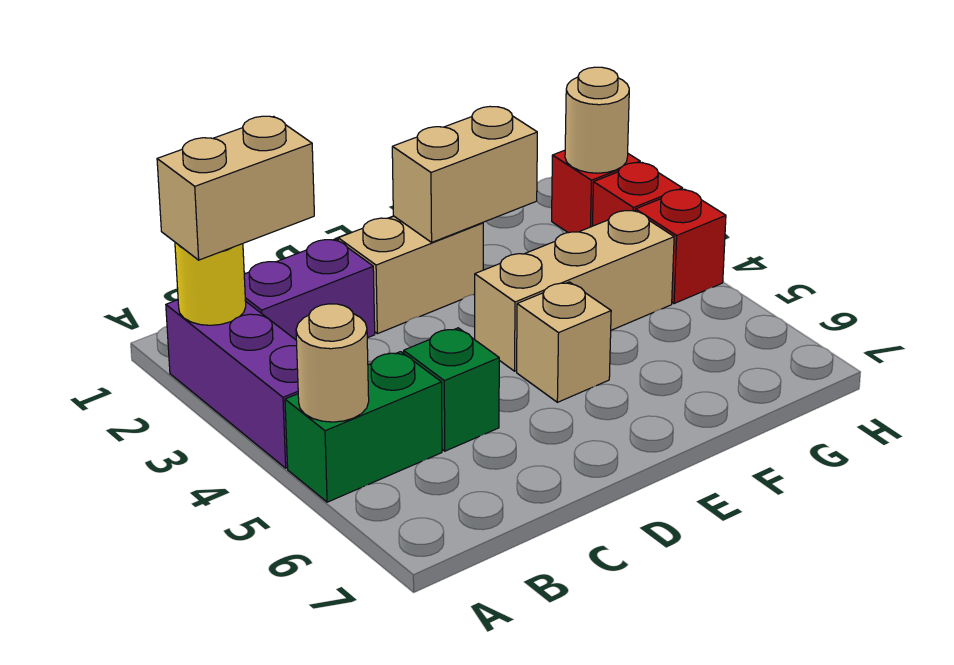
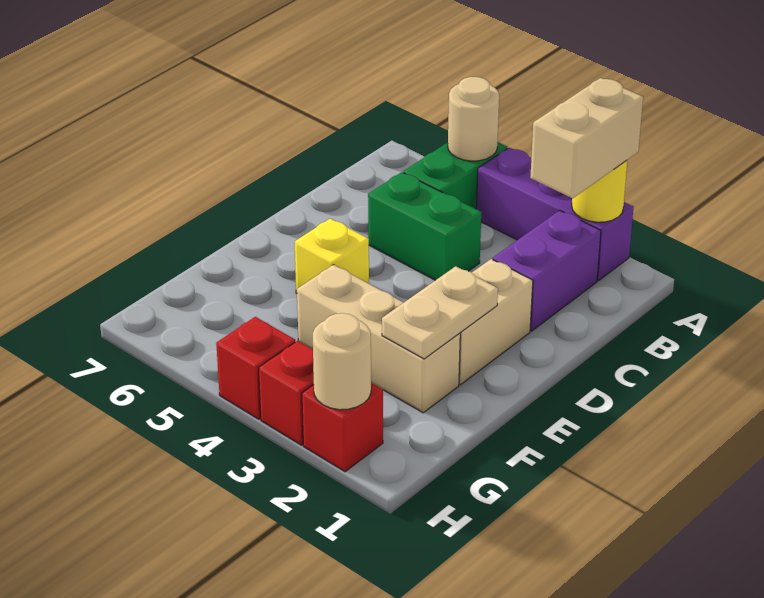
green brick C5 level 1 -> green brick C4:C5 level 1
tan brick E2:F2 level 2 -> tan plate E2:F2 level 2
tan brick E4:G4 level 1 -> tan brick F2:F4 level 1
tan brick E5 level 1 -> yellow brick E5 level 1

